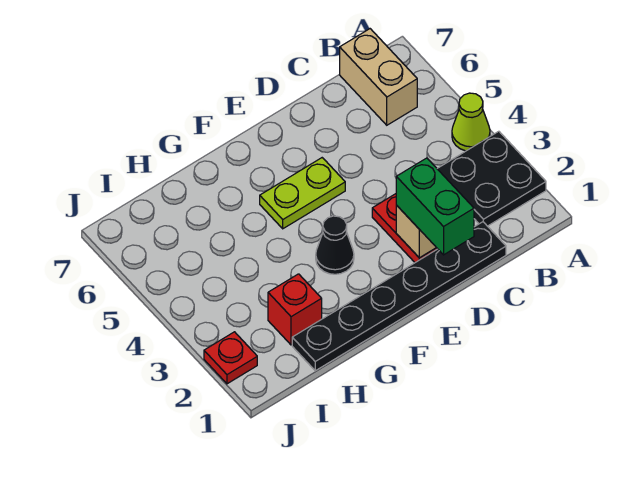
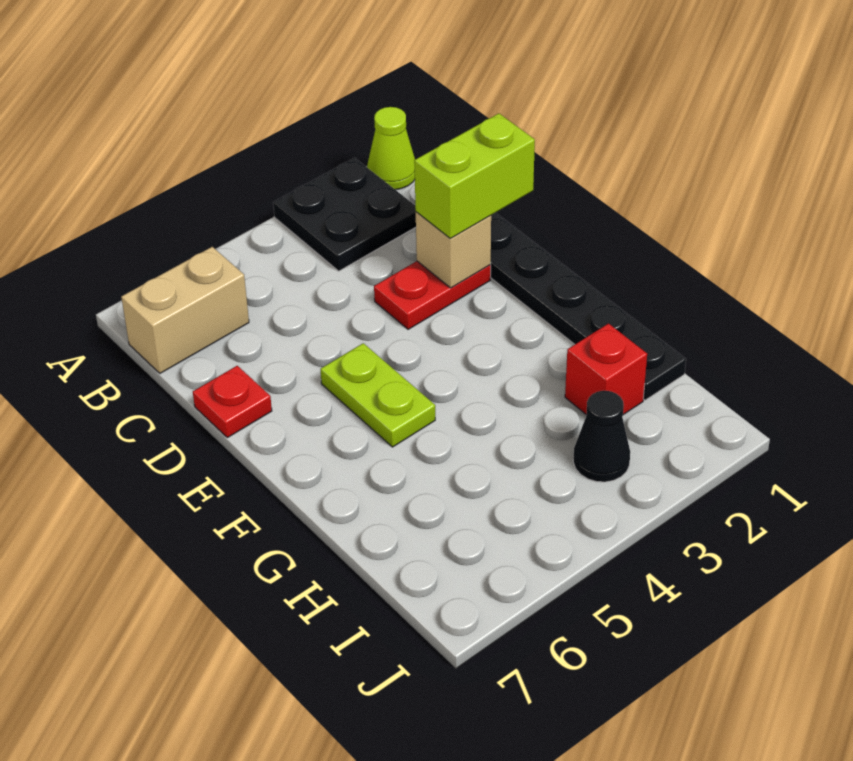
lime cone A4 level 1 -> lime cone A1 level 1
green brick D1:D2 level 3 -> lime brick D1:D2 level 3
black cone F3 level 1 -> black cone I3 level 1
red plate J2 level 1 -> red plate D7 level 1

